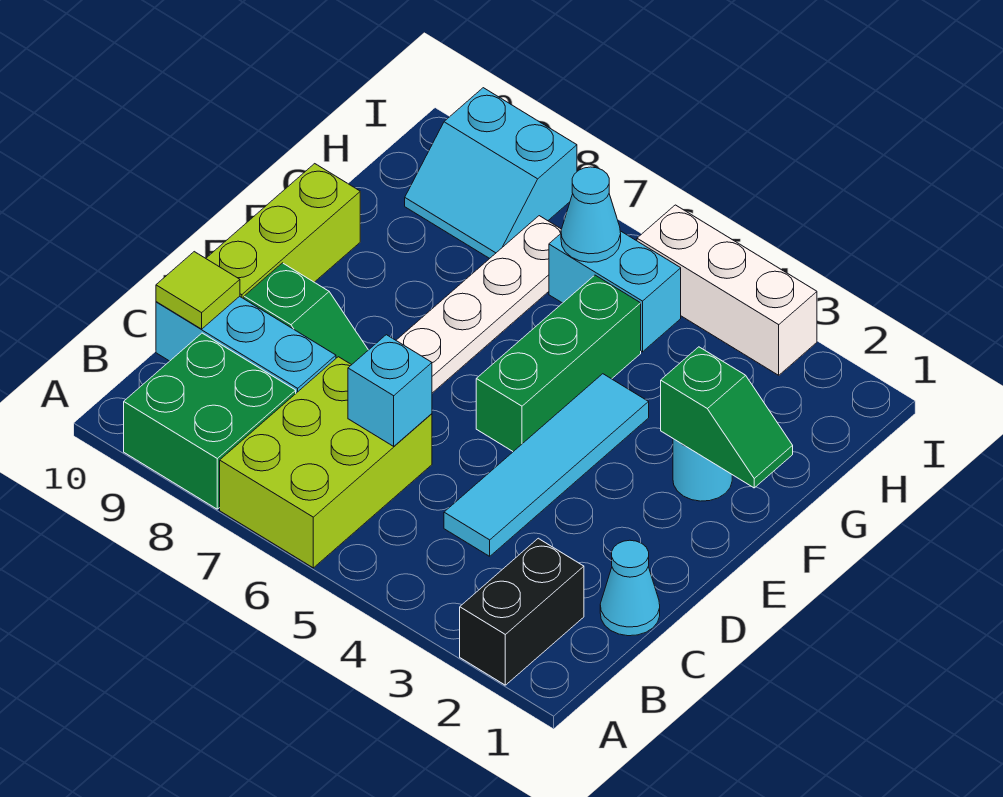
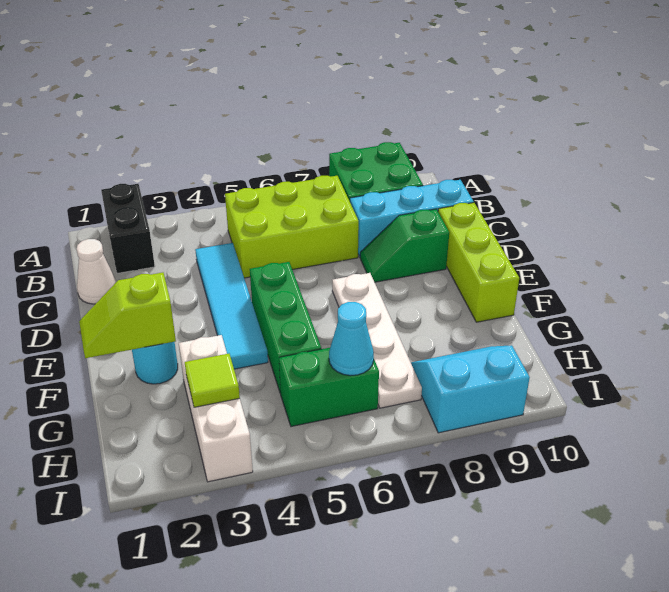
lime brick A6:C7 level 1 -> lime brick B5:C7 level 1
cyan cone C1 level 1 -> white cone C1 level 1
cyan brick C6 level 2 -> none
lime tile C10 level 2 -> lime tile H3 level 2
green slope F1:F2 level 2 top 2 -> lime slope F1:F2 level 2 top 2
cyan brick H5:H6 level 1 -> green brick H5:H6 level 1
white brick I3:I5 level 1 -> white brick G3:I3 level 1

